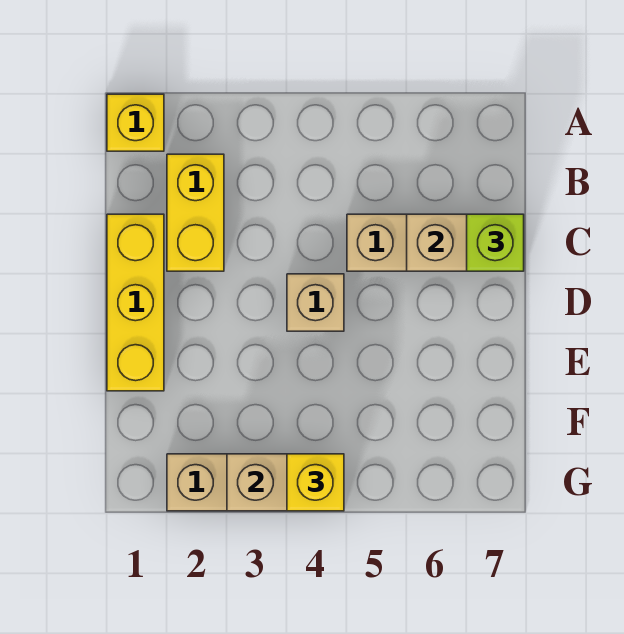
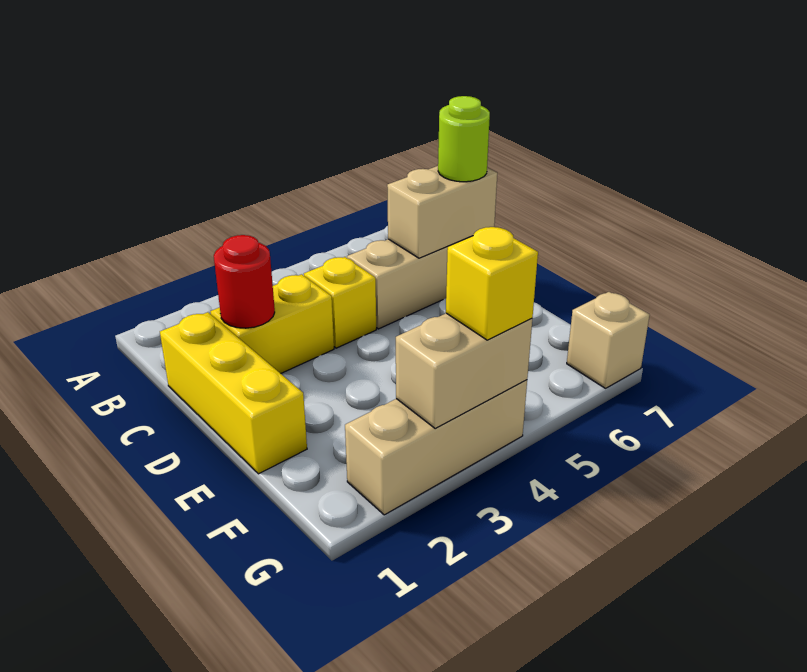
yellow brick A1 level 1 -> yellow brick C4 level 1
yellow brick B2:C2 level 1 -> yellow brick C2:C3 level 1
none -> red round brick C2 level 2
lime brick C7 level 3 -> lime round brick C7 level 3
tan brick D4 level 1 -> tan brick G7 level 1

